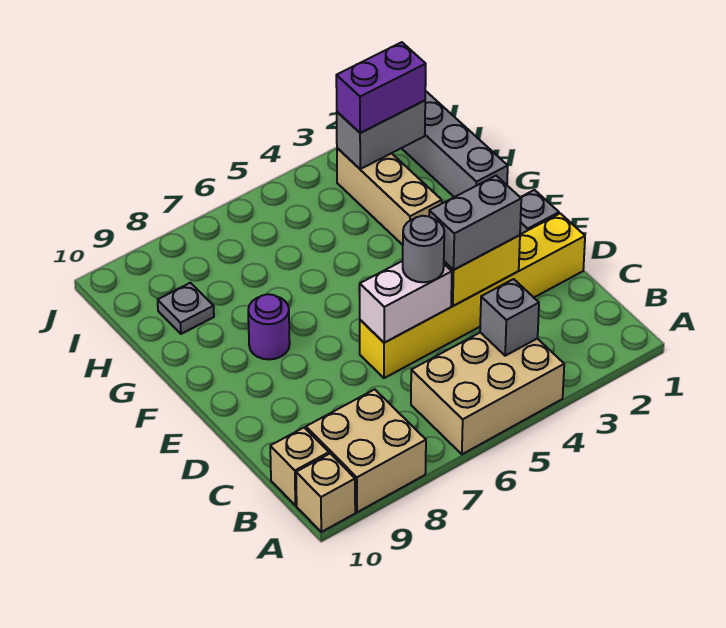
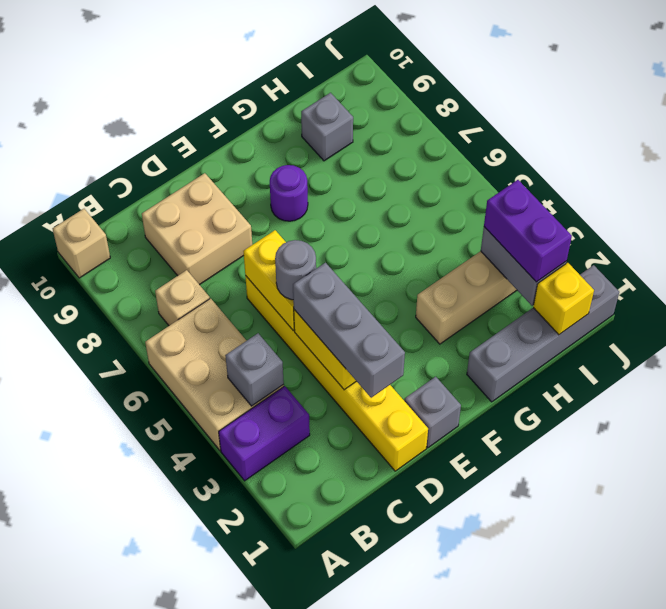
none -> purple brick A3:B3 level 1
tan brick A8:B9 level 1 -> tan brick C8:D9 level 1
tan brick B10 level 1 -> tan brick B7 level 1
grey brick D3:D4 level 3 -> grey brick D2:D4 level 3
white brick D5:D6 level 2 -> yellow brick D5:D6 level 2
grey plate H9 level 1 -> grey brick H9 level 1
none -> yellow brick I1 level 2

